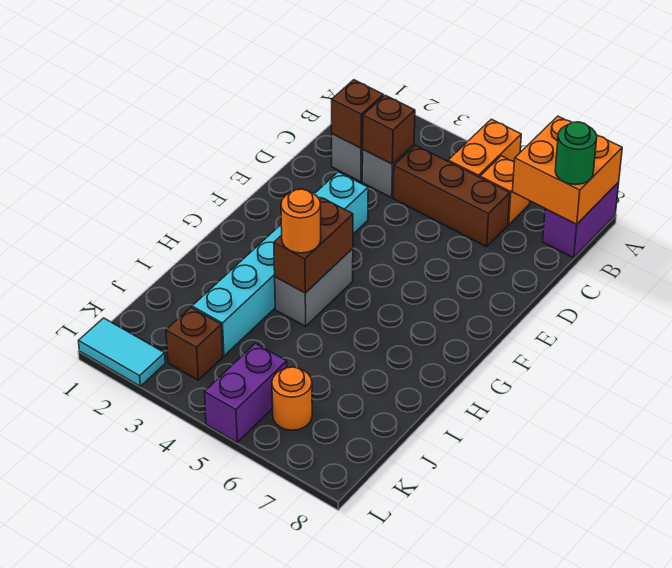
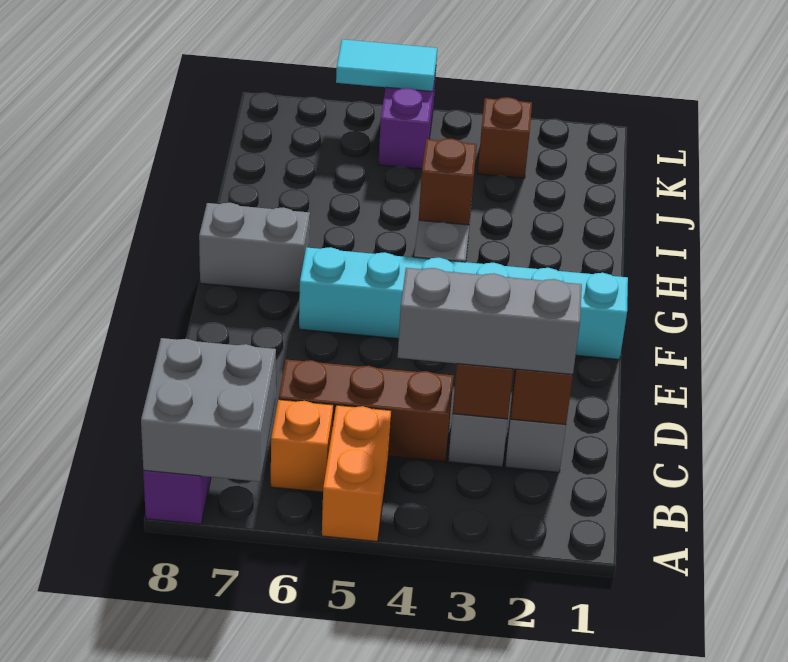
orange brick A7:B8 level 2 -> grey brick A7:B8 level 2
green round brick B8 level 3 -> none
none -> grey brick C2:C4 level 3
cyan brick E3:J3 level 1 -> cyan brick F1:F6 level 1
brown brick G4:H4 level 2 -> brown brick H4 level 2
none -> grey brick G7:G8 level 1
orange round brick H4 level 3 -> none
orange round brick K6 level 1 -> none
cyan tile L1:L2 level 1 -> cyan tile L5:L6 level 2

